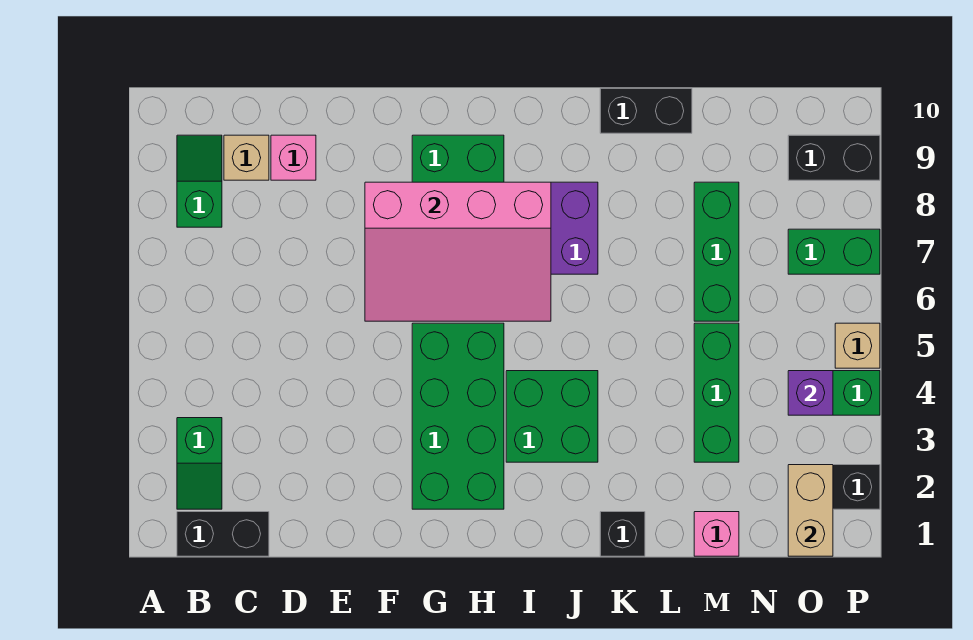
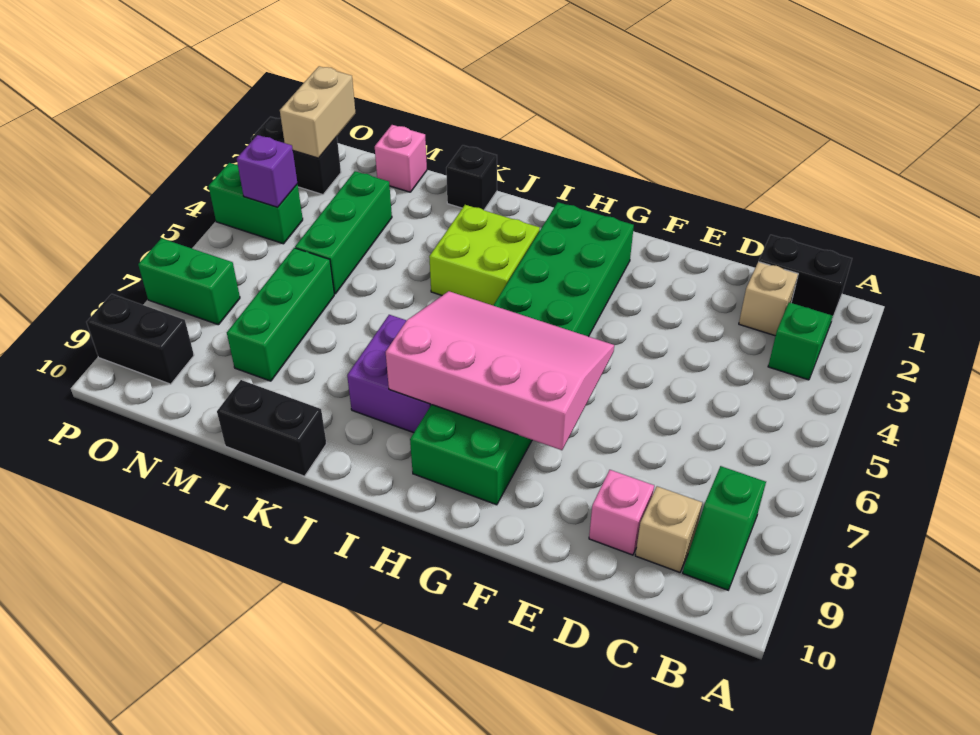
green brick I3:J4 level 1 -> lime brick I3:J4 level 1
tan brick P5 level 1 -> tan brick C2 level 1

